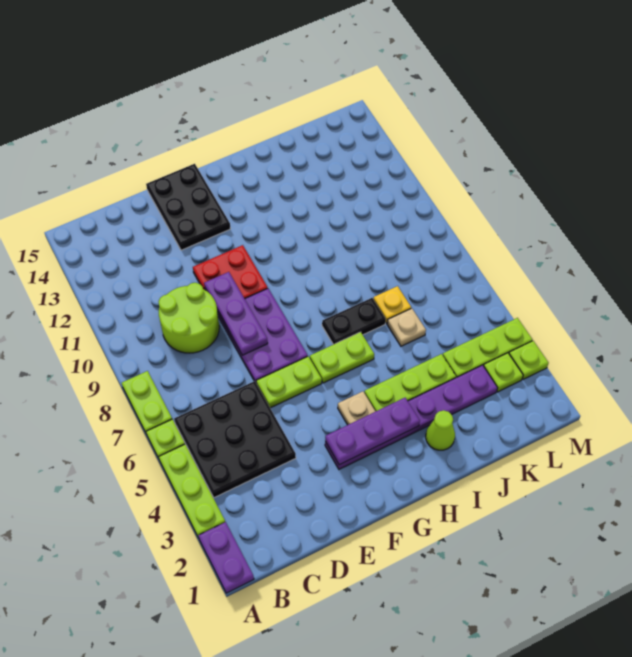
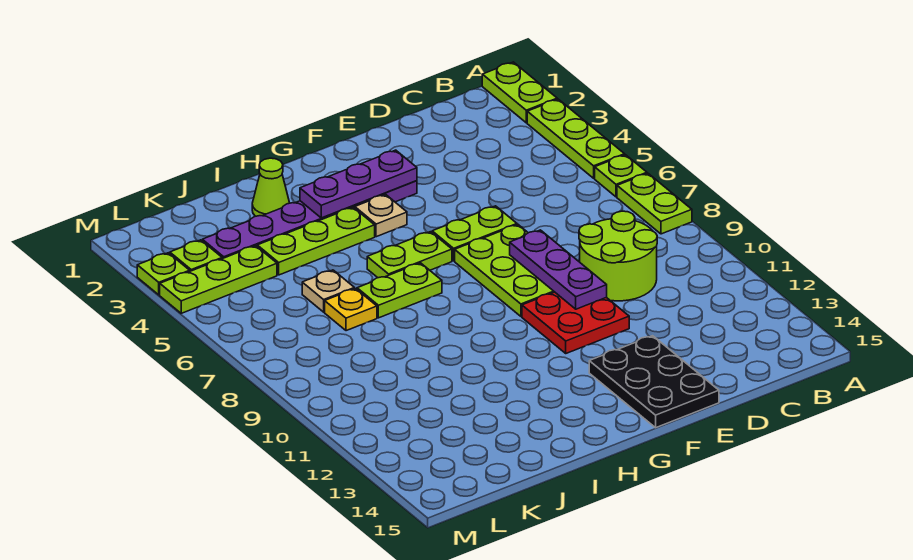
purple plate A1:A2 level 1 -> lime plate A1:A2 level 1
black plate B4:D6 level 1 -> none
purple plate E7:F9 level 1 -> lime plate E7:F9 level 1
black plate H7:I7 level 1 -> lime plate H7:I7 level 1

